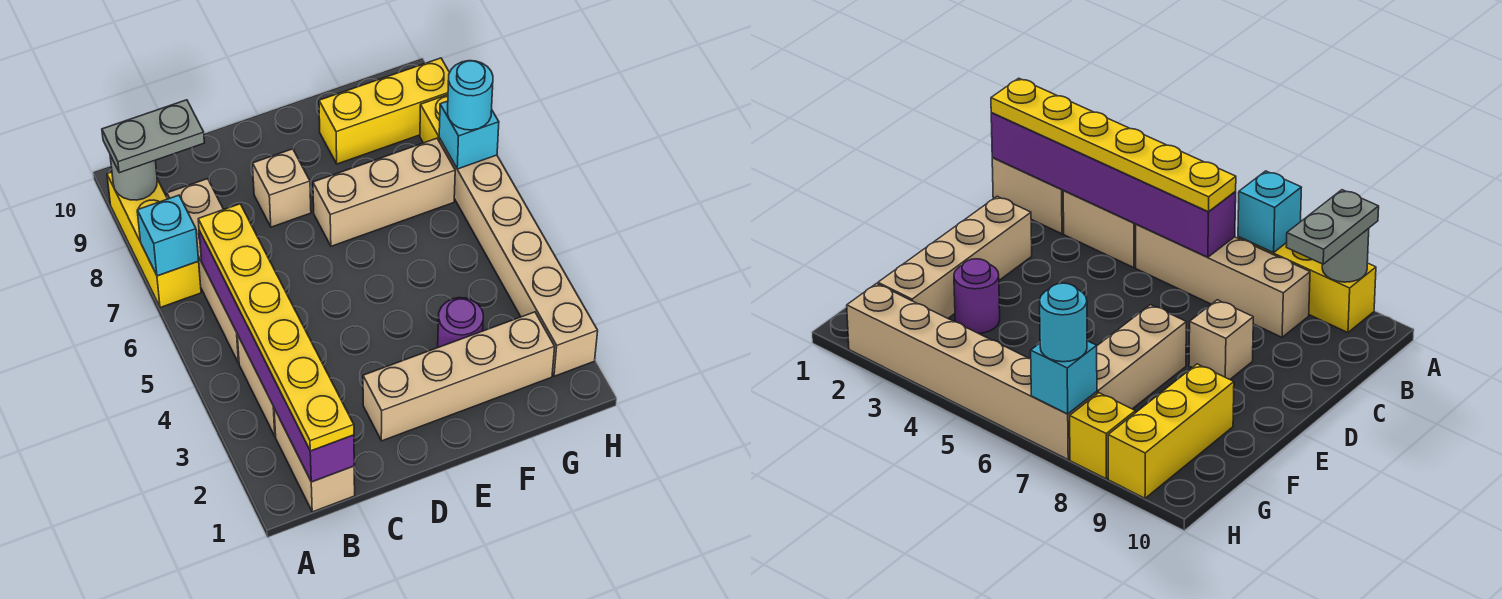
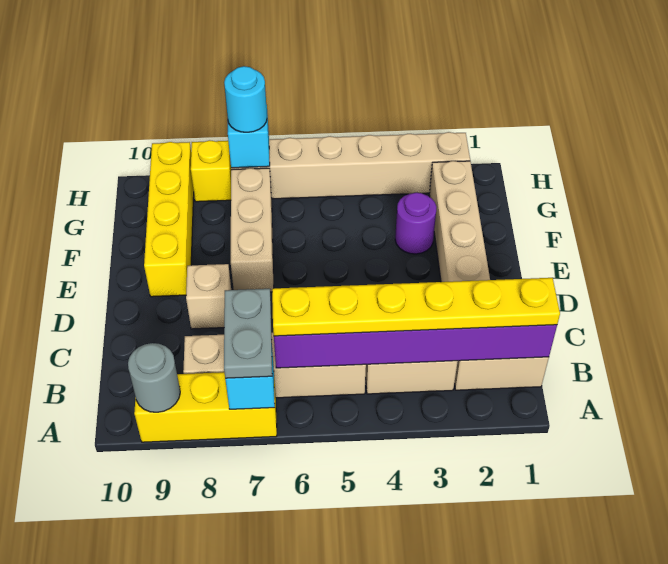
grey plate A9:B9 level 3 -> grey plate A7:B7 level 3
yellow brick F9:H9 level 1 -> yellow brick E9:H9 level 1

